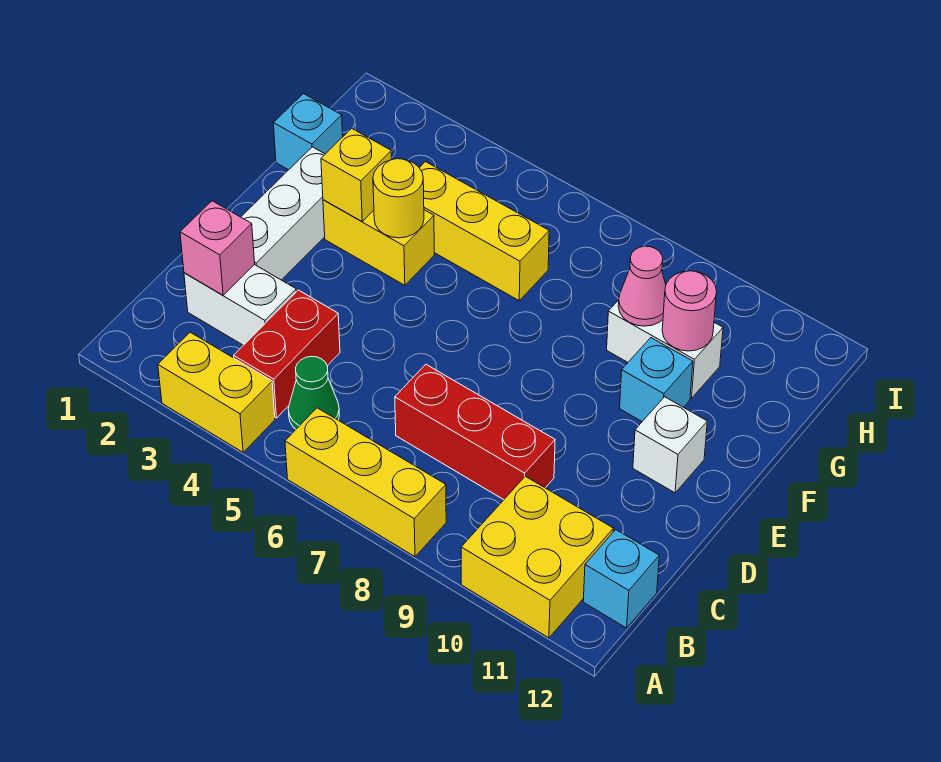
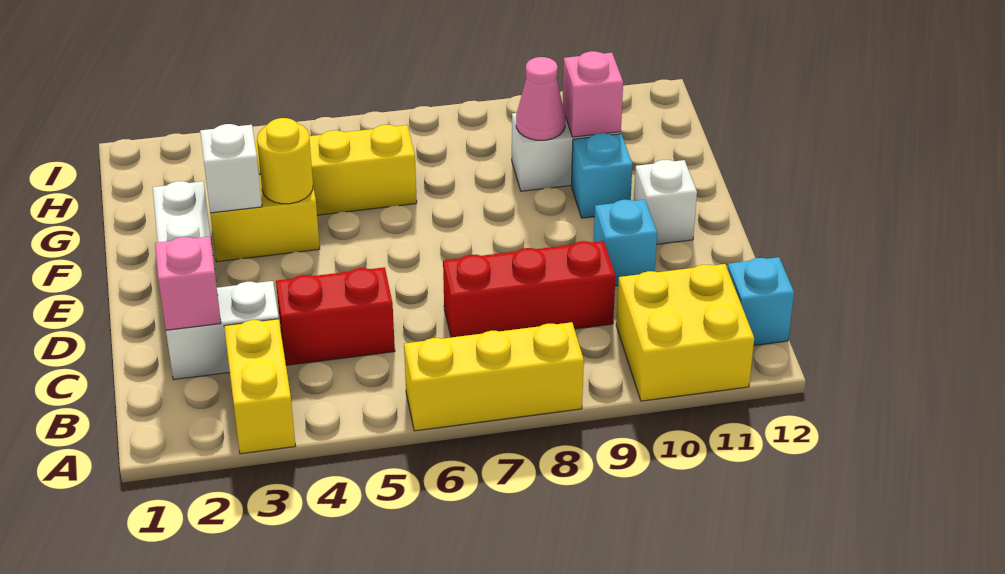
yellow brick A3:A4 level 1 -> yellow brick A3:B3 level 1
red brick B4:C4 level 1 -> red brick C4:C5 level 1
green cone B5 level 1 -> none
yellow brick F3 level 2 -> white brick F3 level 2
cyan brick G1 level 1 -> cyan brick D10 level 1
pink round brick G10 level 2 -> pink brick G10 level 2

